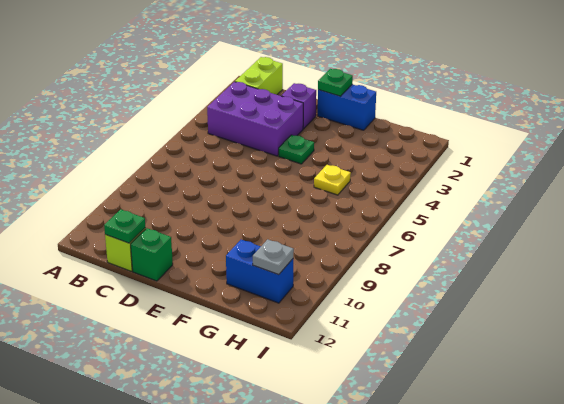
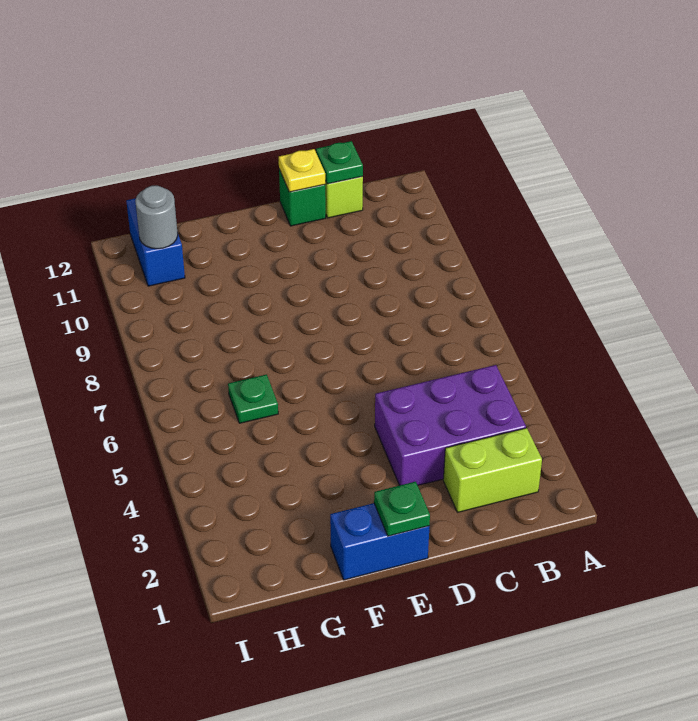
lime brick B1:B2 level 1 -> lime brick B2:C2 level 1
purple brick D2 level 1 -> none
green plate E4 level 1 -> green plate G6 level 1
yellow plate G5 level 1 -> yellow plate D12 level 2
blue brick G11:H11 level 1 -> blue brick H11:H12 level 1
grey plate H11 level 2 -> grey round brick H11 level 2

